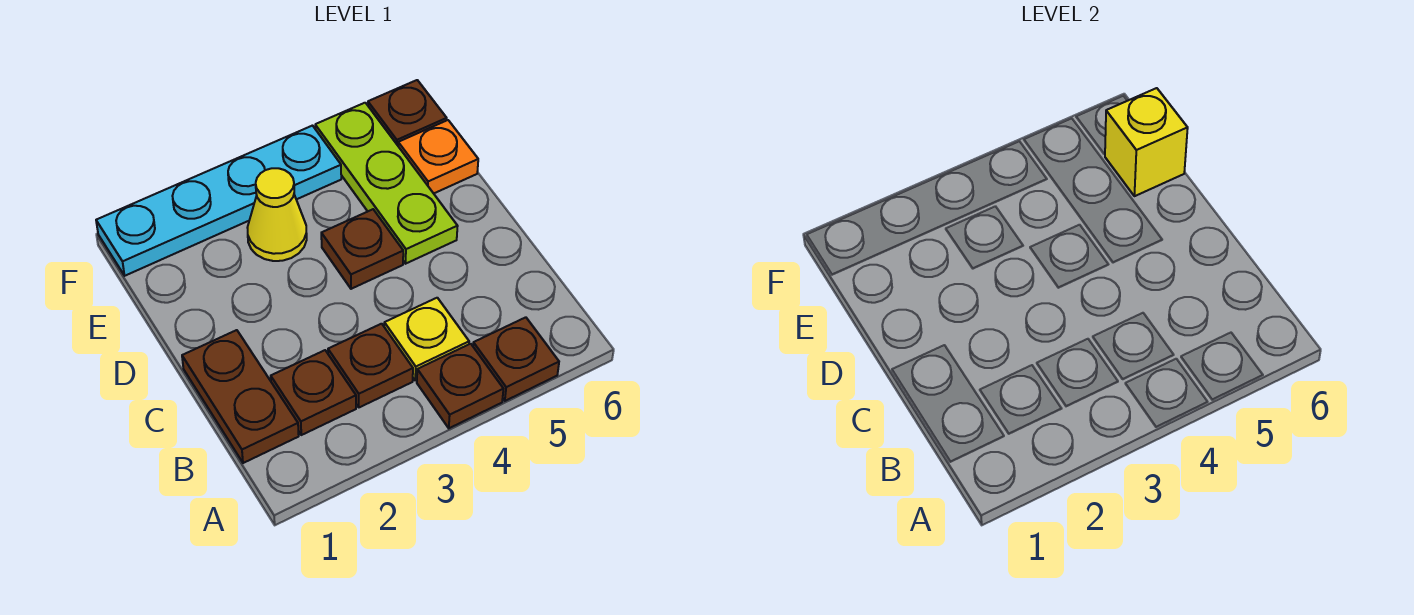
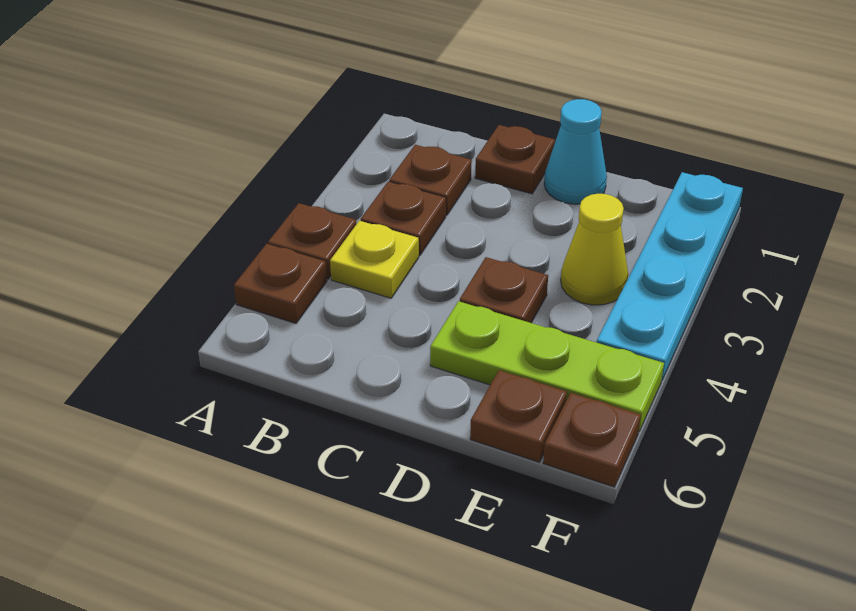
brown plate B1:C1 level 1 -> brown plate C1 level 1
none -> cyan cone D1 level 1
orange plate E6 level 1 -> brown plate E6 level 1
yellow brick E6 level 2 -> none

